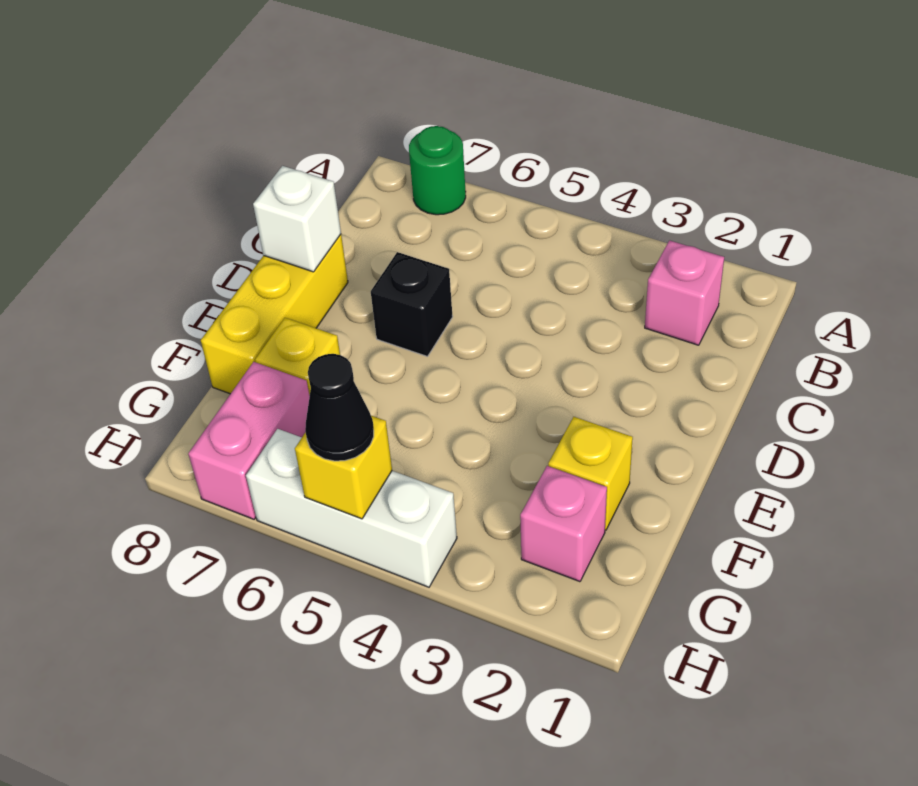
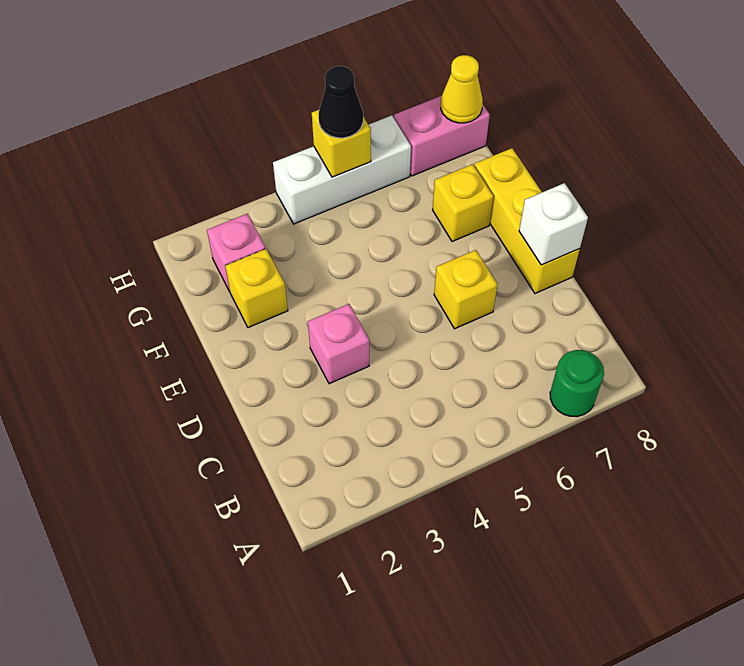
pink brick B2 level 1 -> pink brick D3 level 1
black brick D6 level 1 -> yellow brick D6 level 1
pink brick G7:H7 level 1 -> pink brick H7:H8 level 1
none -> yellow cone H8 level 2

